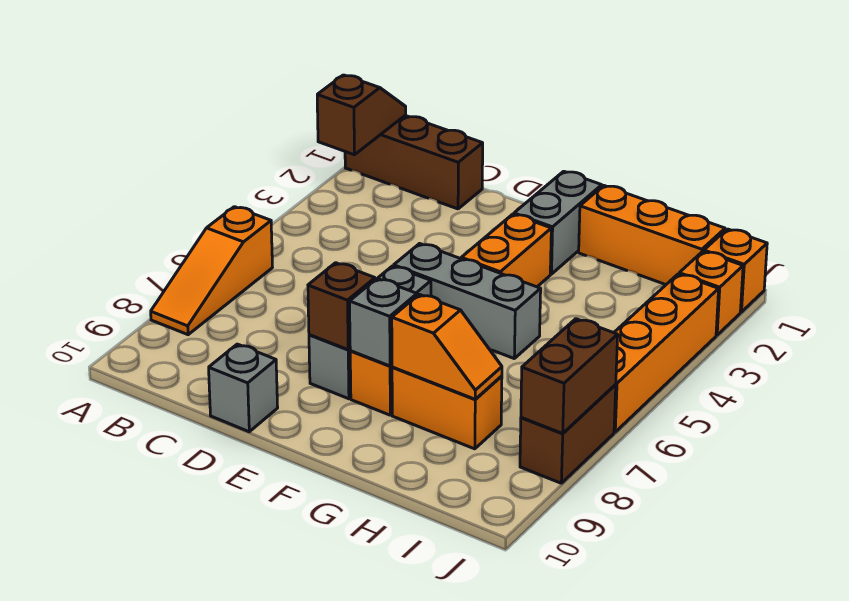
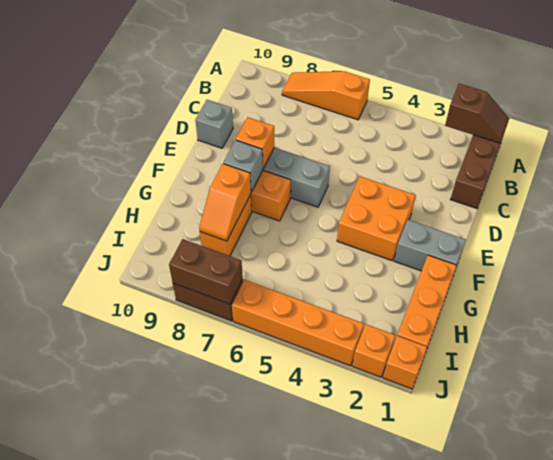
grey brick E5:G5 level 1 -> none
brown brick E8 level 2 -> orange brick E8 level 2
orange brick F3:F4 level 1 -> orange brick E3:F4 level 1

